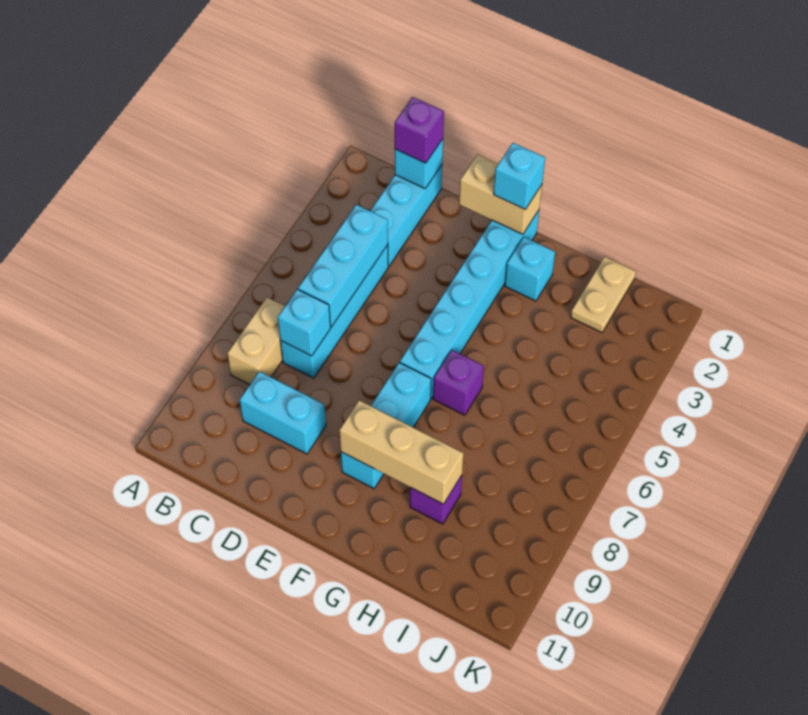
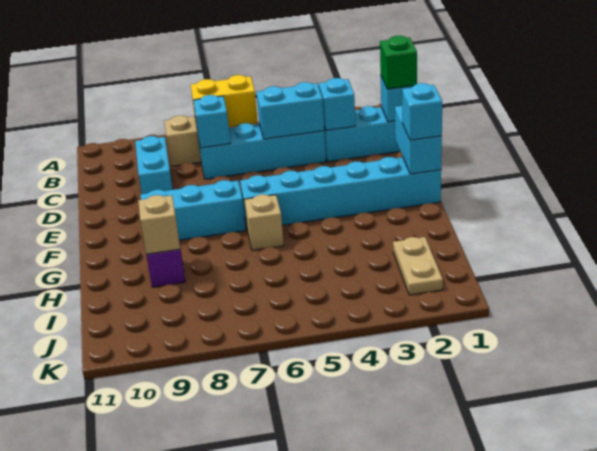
none -> yellow brick B6:B7 level 2
purple brick C1 level 3 -> green brick C1 level 3
cyan brick C4:C6 level 2 -> cyan brick C4:C5 level 2
tan brick E1:F1 level 2 -> cyan brick E1:F1 level 2
tan brick F9:H9 level 2 -> tan brick H9 level 2
cyan brick G2 level 1 -> cyan brick C3 level 2
purple brick G6 level 1 -> tan brick G6 level 1
tan plate I1:I2 level 1 -> tan plate I2:J2 level 1

